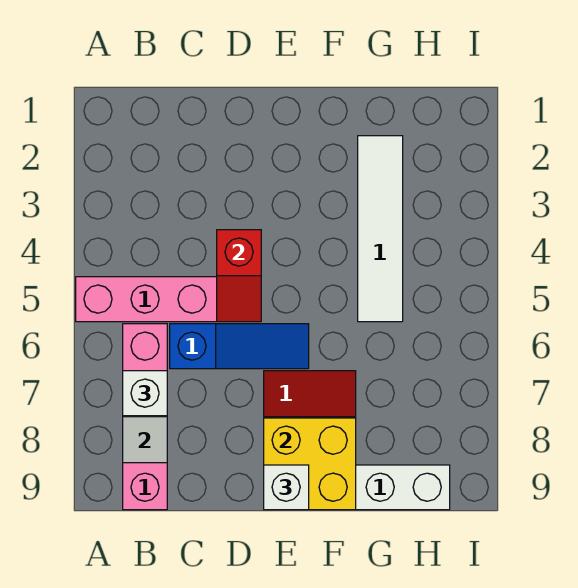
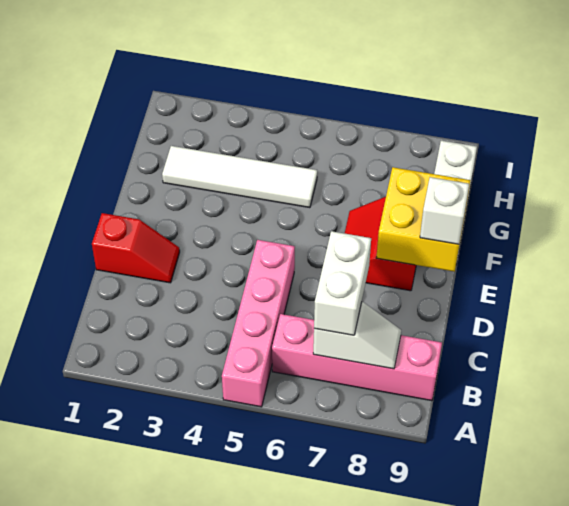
white brick B7 level 3 -> white brick B7:C7 level 3
blue slope C6:E6 level 1 top C -> none
red slope D4:D5 level 2 top 4 -> red slope D1:D2 level 1 top 1

